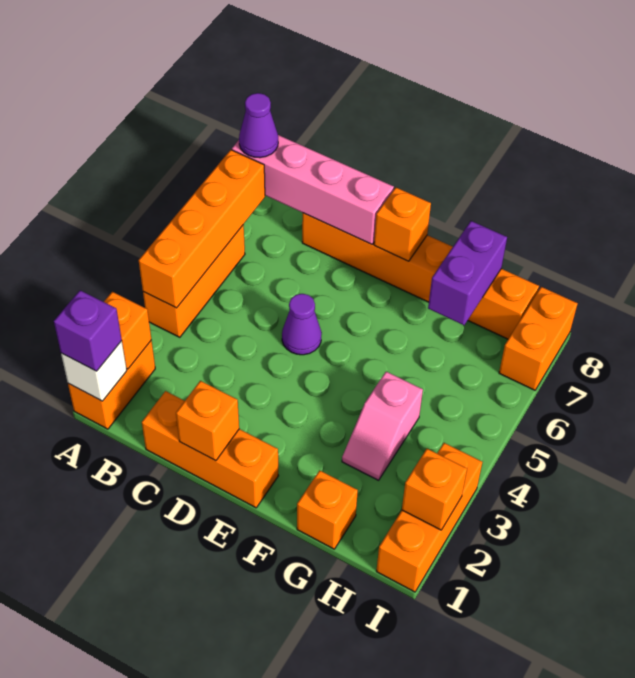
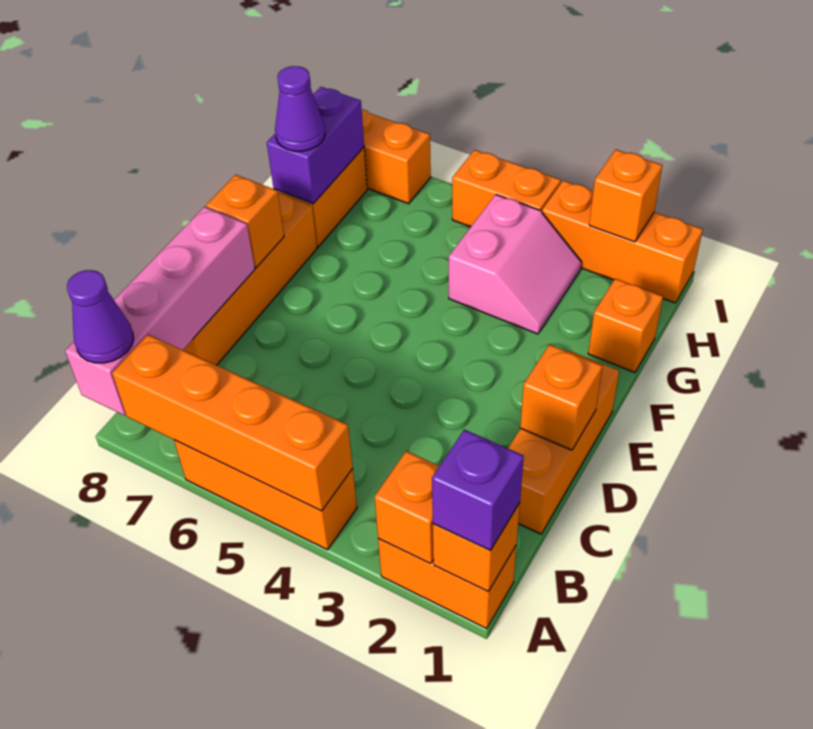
white brick A1 level 2 -> orange brick A1 level 2
purple cone D5 level 1 -> purple cone G8 level 3
pink slope G3:G4 level 1 top 4 -> pink slope G3:H4 level 1 top 4
purple brick G7:G8 level 2 -> purple brick G8:H8 level 2
none -> orange brick I4:I5 level 1

